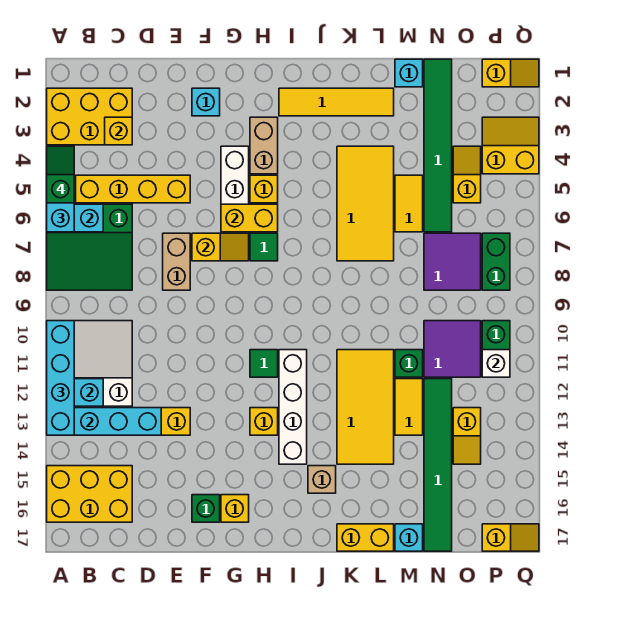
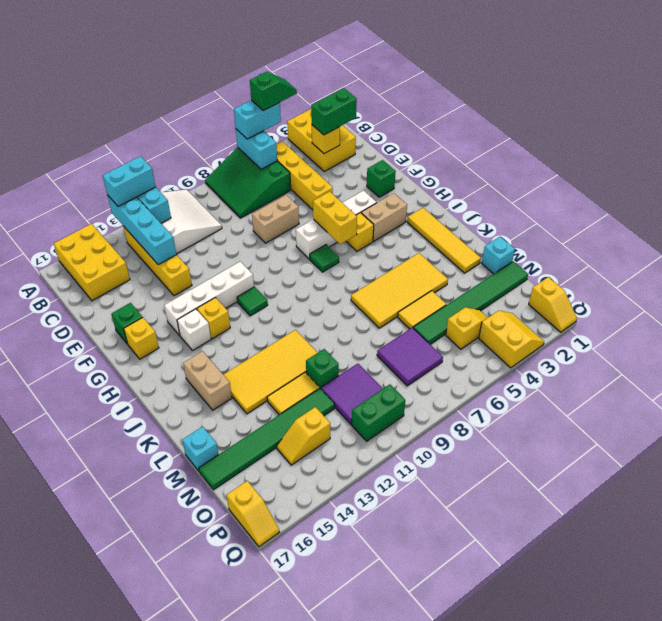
cyan brick A10:A13 level 3 -> cyan brick A12:A13 level 3
cyan brick F2 level 1 -> green brick F2 level 1
yellow slope F7:G7 level 2 top F -> none
white brick I11:I14 level 1 -> white brick G11:G14 level 1
tan brick J15 level 1 -> tan brick J15:K15 level 1
yellow brick K17:L17 level 1 -> none
green brick P7:P8 level 1 -> green brick C2:C3 level 3
white brick P11 level 2 -> white brick H14 level 1

